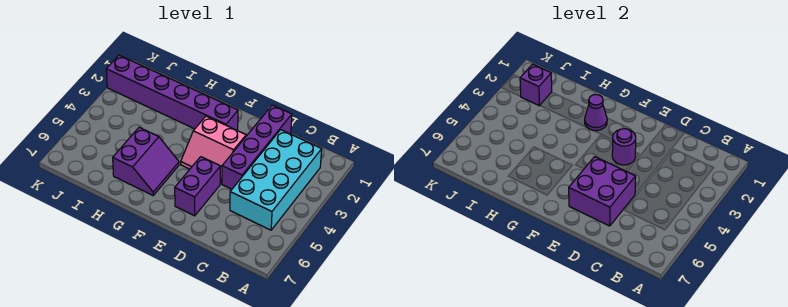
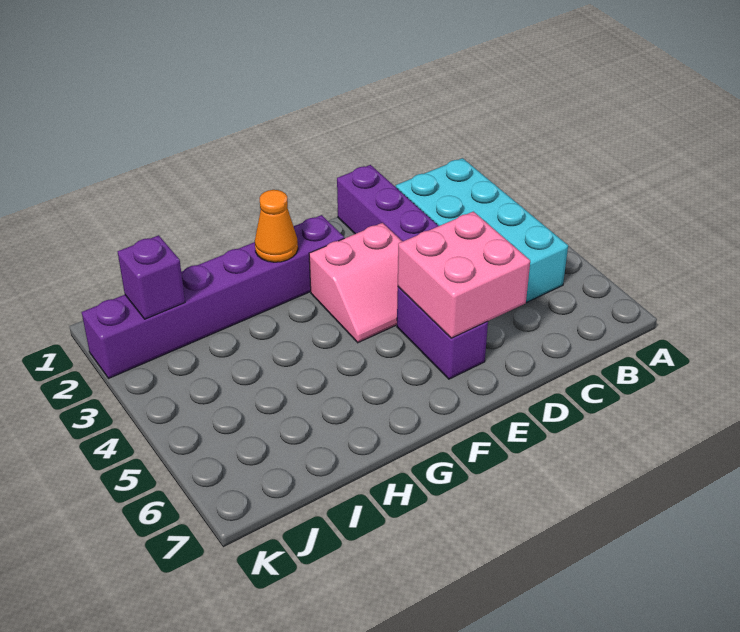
purple brick D5:E6 level 2 -> pink brick D5:E6 level 2
purple round brick E3 level 2 -> none
purple cone G2 level 2 -> orange cone G2 level 2
purple slope G5:H6 level 1 top H -> none

